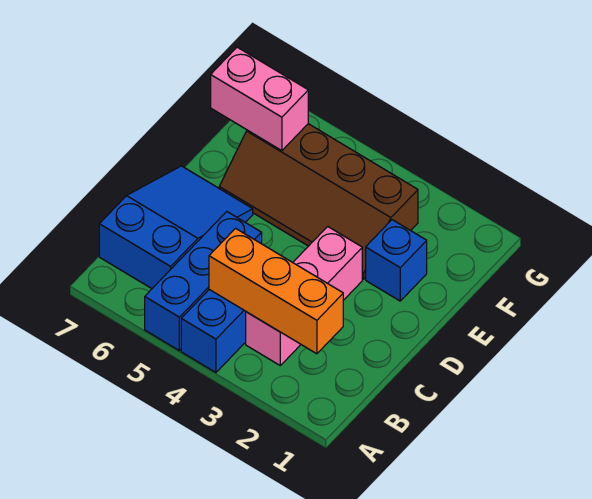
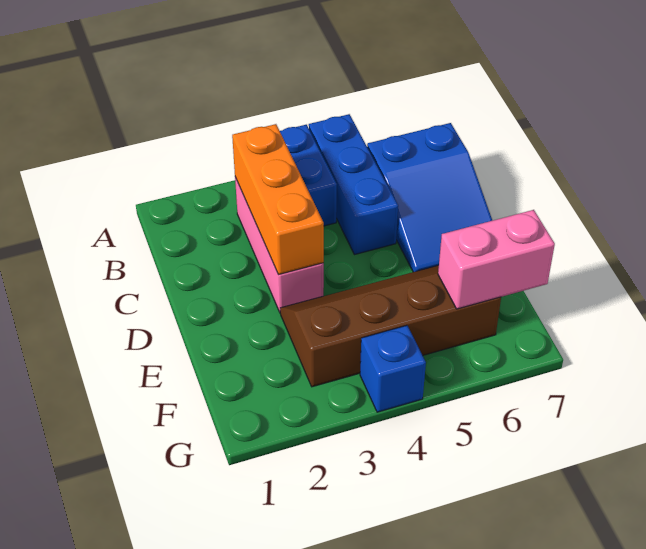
orange brick B2:B4 level 2 -> orange brick B3:D3 level 2
blue brick E2 level 1 -> blue brick G4 level 1

